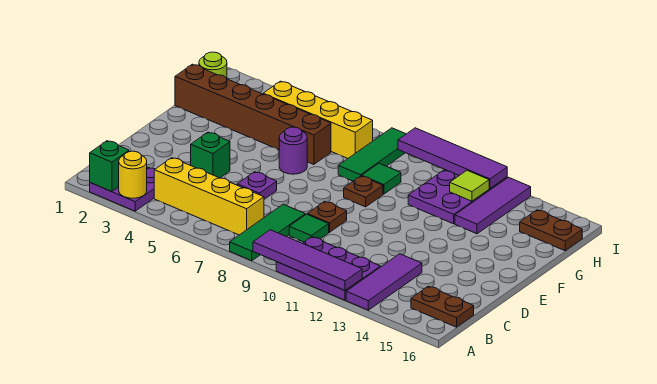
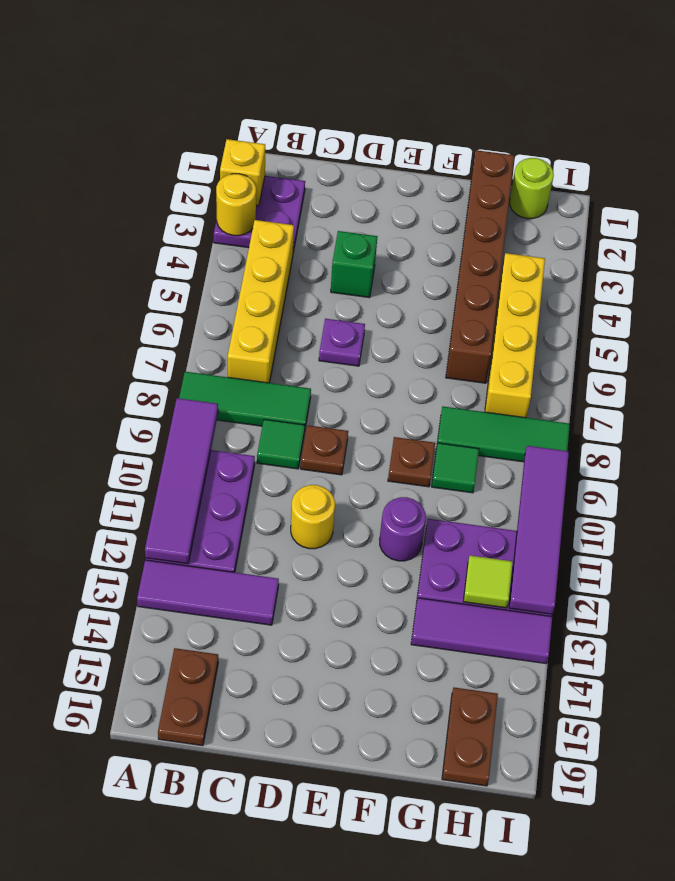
green brick A2 level 2 -> yellow brick A2 level 2
none -> yellow round brick D11 level 1
purple round brick F6 level 1 -> purple round brick F11 level 1

